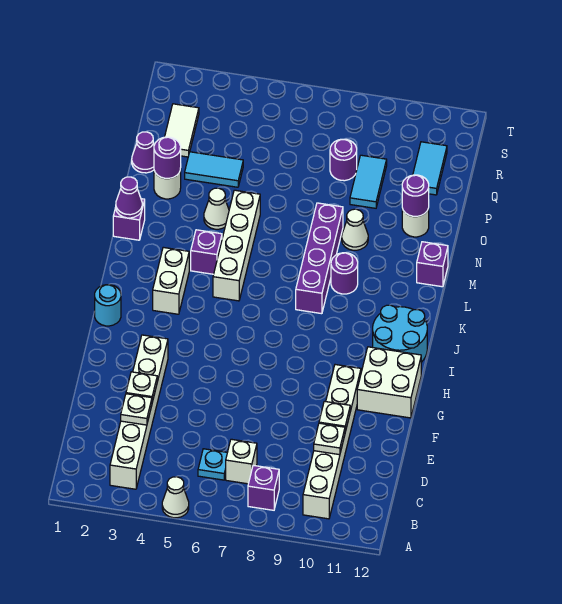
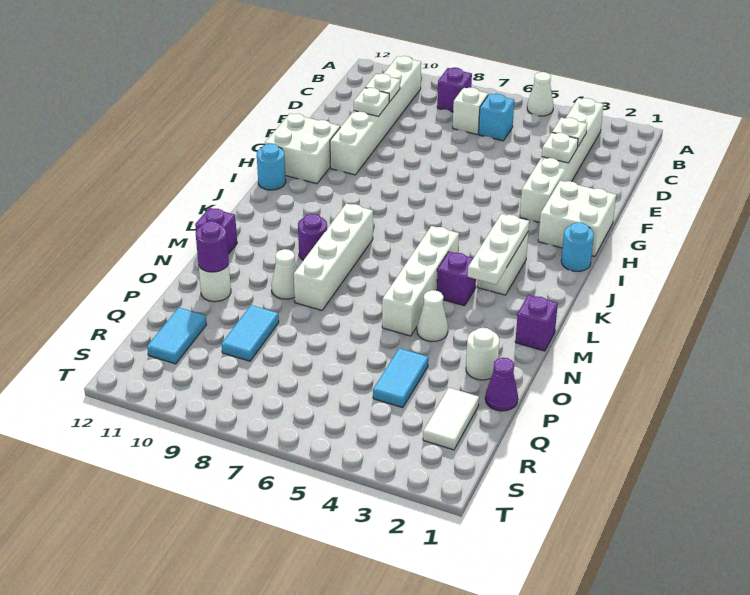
cyan plate C6 level 1 -> cyan brick C6 level 1
none -> white brick G1:H2 level 1
cyan round brick I11:J12 level 1 -> cyan round brick I12 level 1
none -> white plate J3:L3 level 2
purple brick K8:N8 level 1 -> white brick K8:N8 level 1
purple cone M1 level 2 -> none
purple round brick O2 level 2 -> none
cyan tile P3:P4 level 1 -> cyan tile P4:Q4 level 1
purple round brick Q8 level 1 -> none

